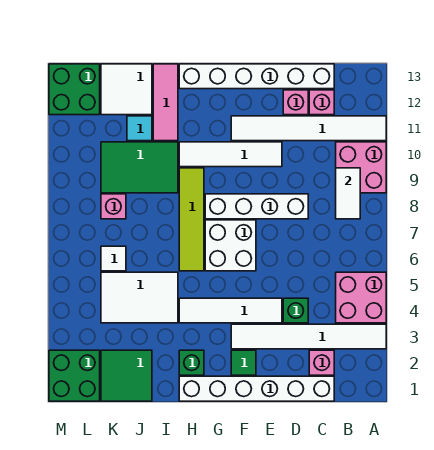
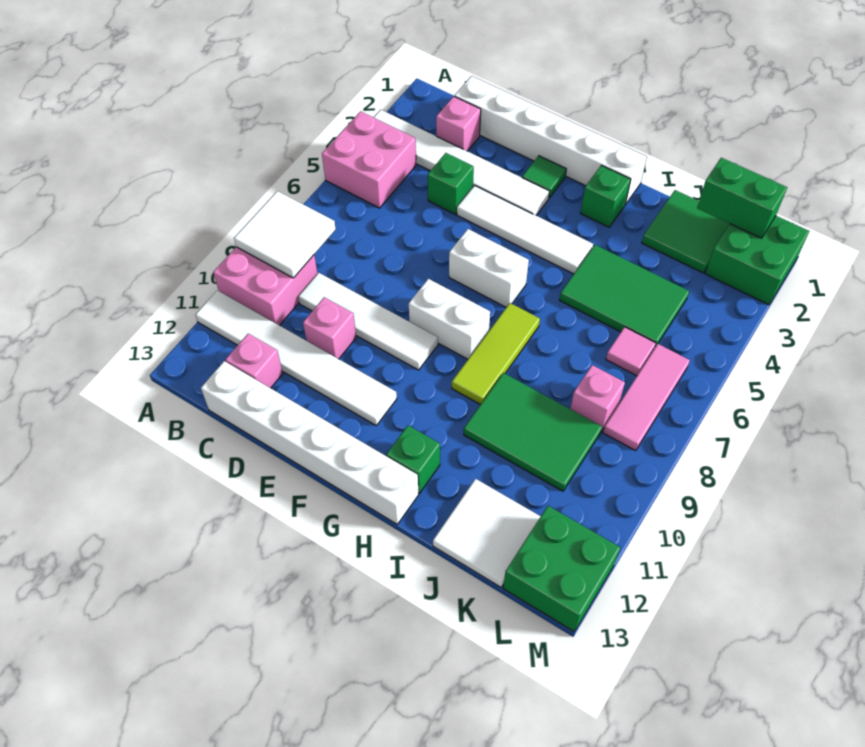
white tile B8:B9 level 2 -> white tile A8:B9 level 2
white brick D8:G8 level 1 -> white brick F8:G8 level 1
pink brick D12 level 1 -> pink brick D10 level 1
white tile E10:H10 level 1 -> white tile C9:F9 level 1
white brick F6:G7 level 1 -> white brick F6:G6 level 1
lime tile H6:H9 level 1 -> lime tile H7:H9 level 1
none -> green brick H12 level 1
white tile I4:K5 level 1 -> green tile I4:K5 level 1
pink tile I11:I13 level 1 -> pink tile L6:L8 level 1
cyan tile J11 level 1 -> none
none -> green brick K1:L1 level 2
white tile K6 level 1 -> pink tile K6 level 1

